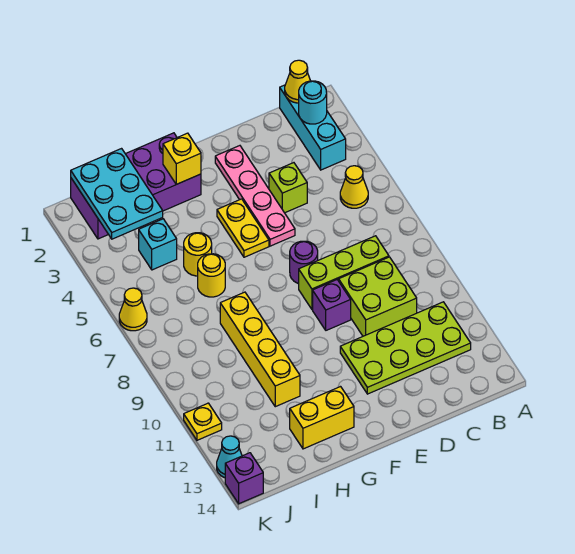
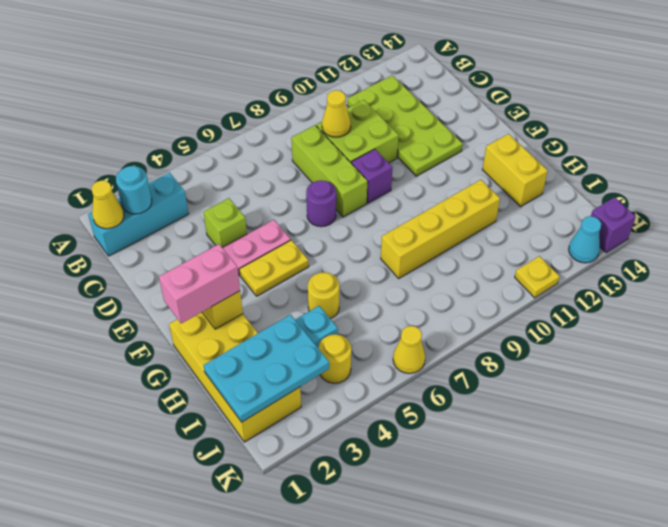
yellow cone B5 level 1 -> yellow cone C9 level 2
purple brick G1:J2 level 1 -> yellow brick G1:J2 level 1
none -> pink brick G1:G2 level 3
yellow round brick H6 level 1 -> yellow round brick J4 level 1

